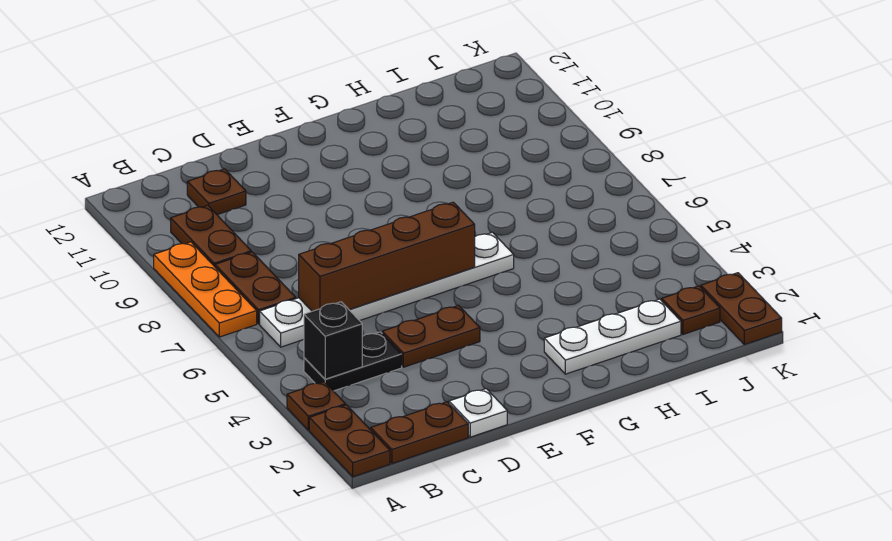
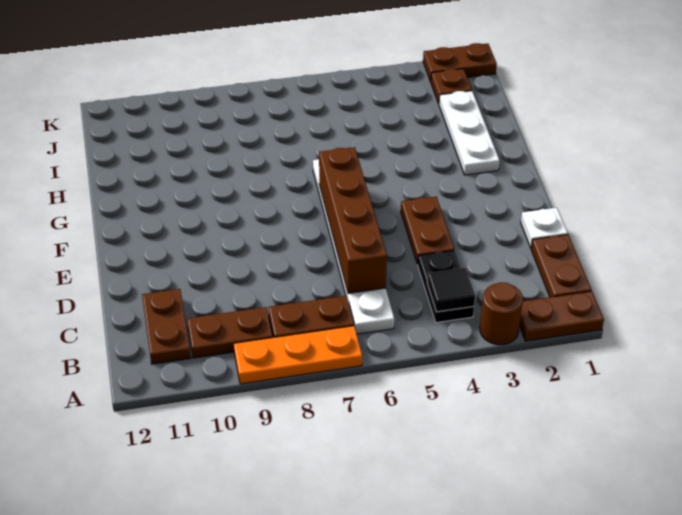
brown plate A3 level 1 -> brown round brick A3 level 1
black brick B4 level 2 -> black tile B4 level 2
brown plate C11 level 1 -> brown plate B11:C11 level 1

